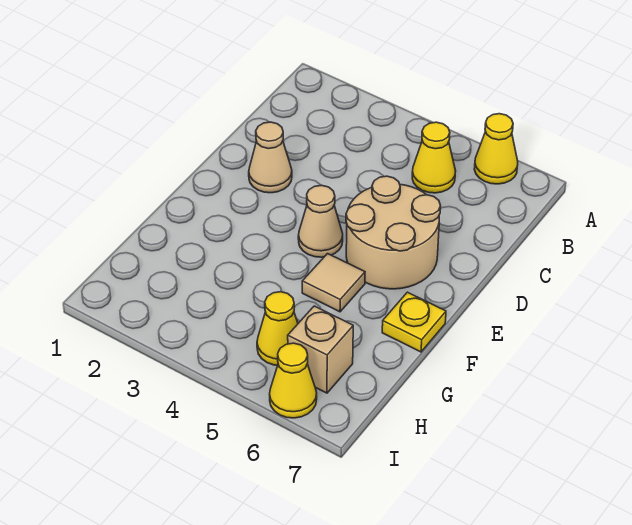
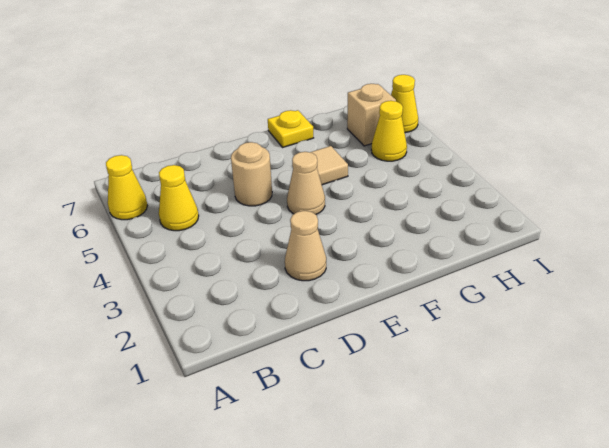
tan round brick D5:E6 level 1 -> tan round brick D5 level 1

